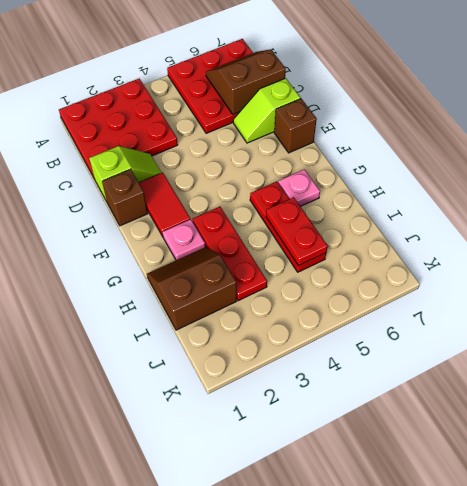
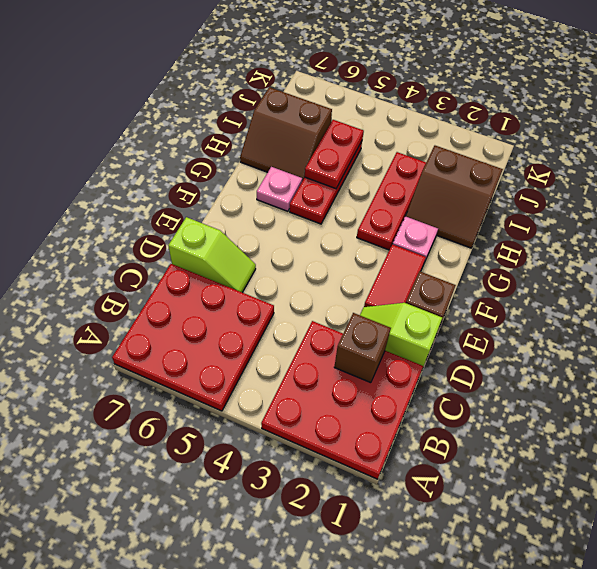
brown slope B6:C7 level 2 top C -> brown slope H6:I7 level 1 top I
brown brick E7 level 1 -> brown brick C2 level 2

